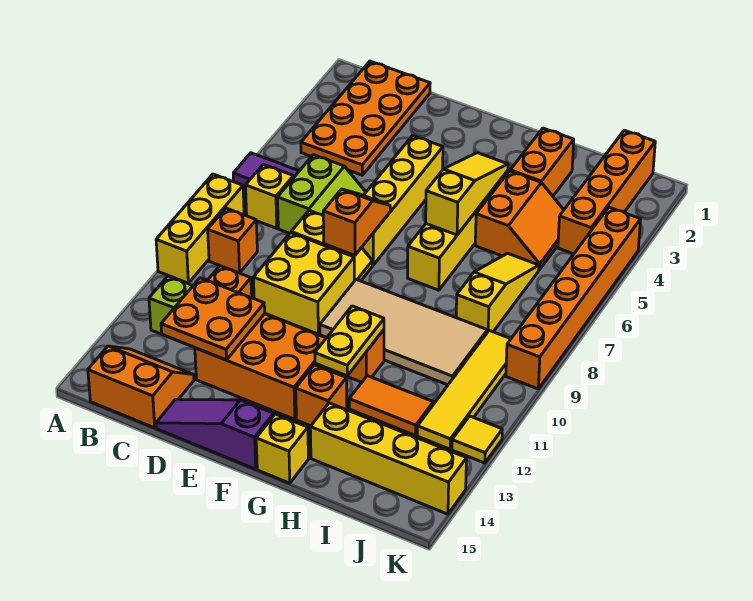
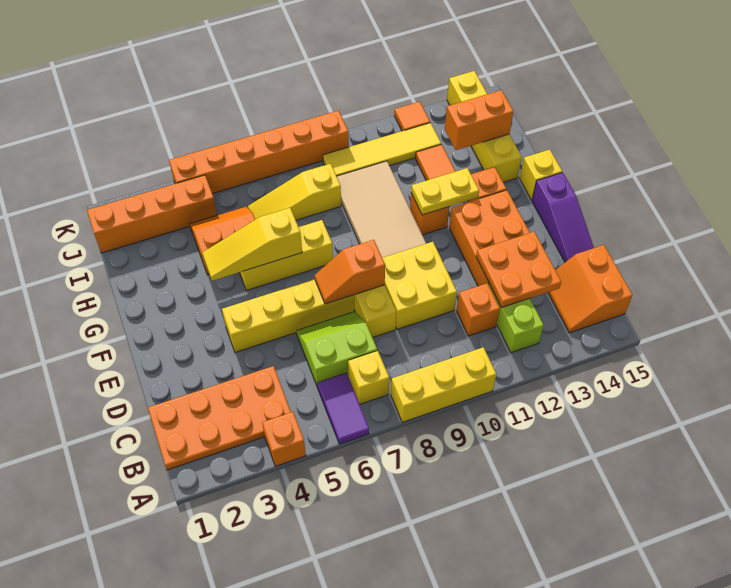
orange brick B9 level 1 -> orange brick A4 level 1
orange brick H2:H3 level 1 -> orange brick I13:I14 level 2
yellow tile K12 level 1 -> orange tile K12 level 1

